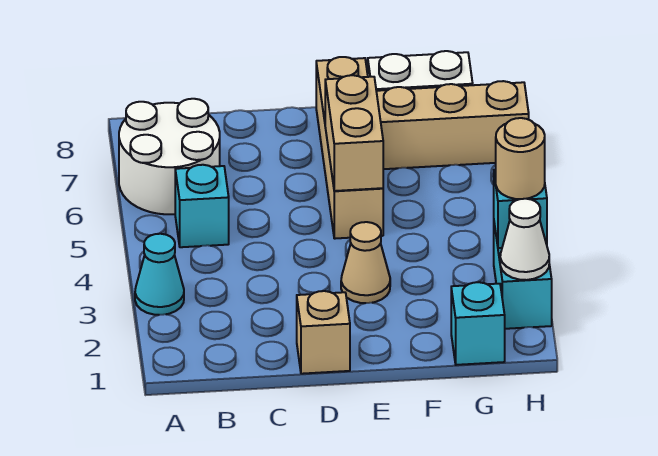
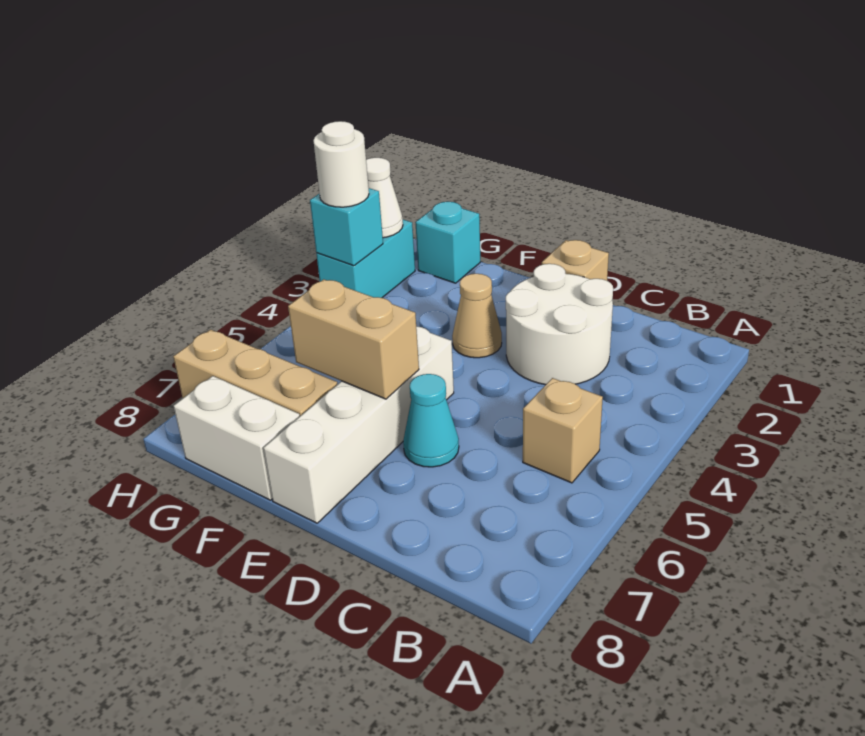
cyan cone A3 level 1 -> cyan cone D6 level 1
white round brick A6:B7 level 1 -> white round brick C2:D3 level 1
cyan brick B5 level 1 -> tan brick B5 level 1
tan brick E5:E8 level 1 -> white brick E5:E8 level 1
tan brick E5:E6 level 2 -> tan brick E6:F6 level 2
tan round brick H3 level 3 -> white round brick H3 level 3

